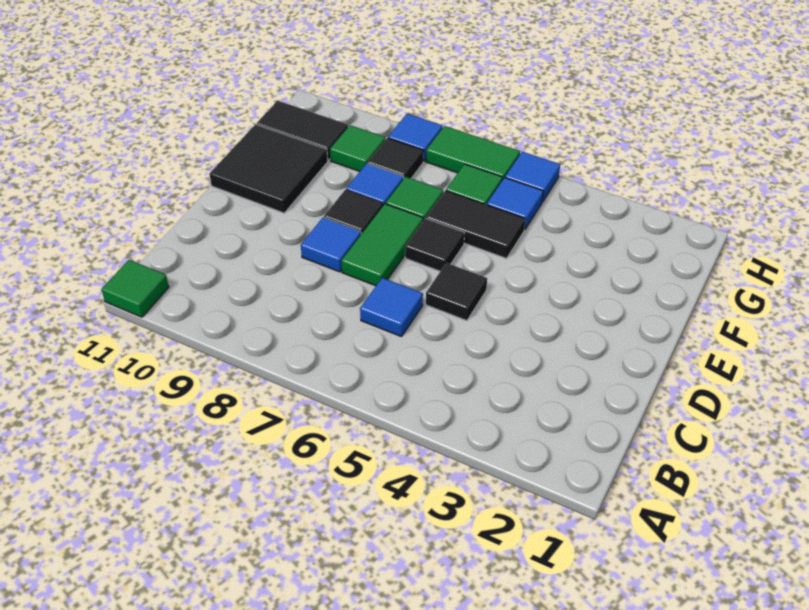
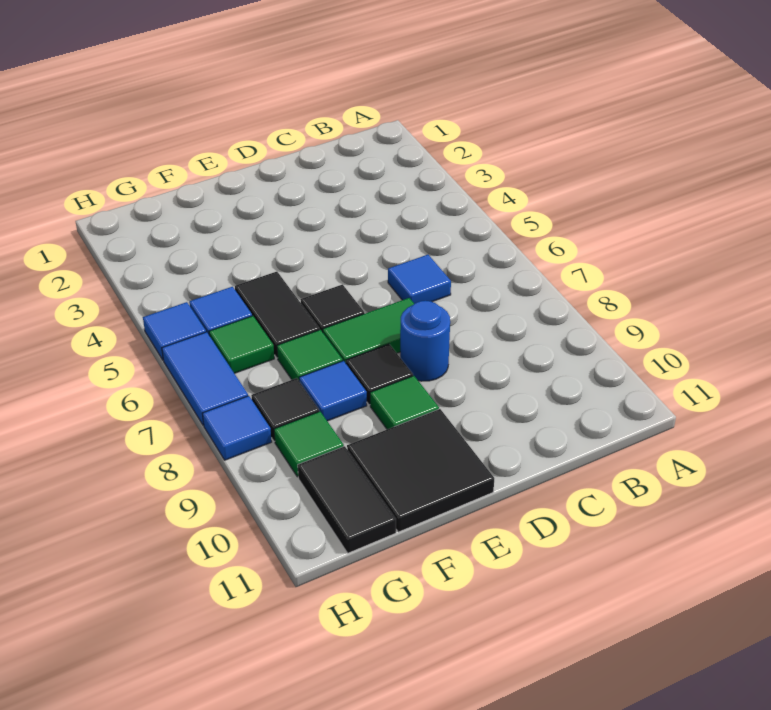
green tile A11 level 1 -> green tile E9 level 1
black tile D5 level 1 -> none
blue tile D8 level 1 -> blue round brick D8 level 1
green tile H6:H7 level 1 -> blue tile H6:H7 level 1

